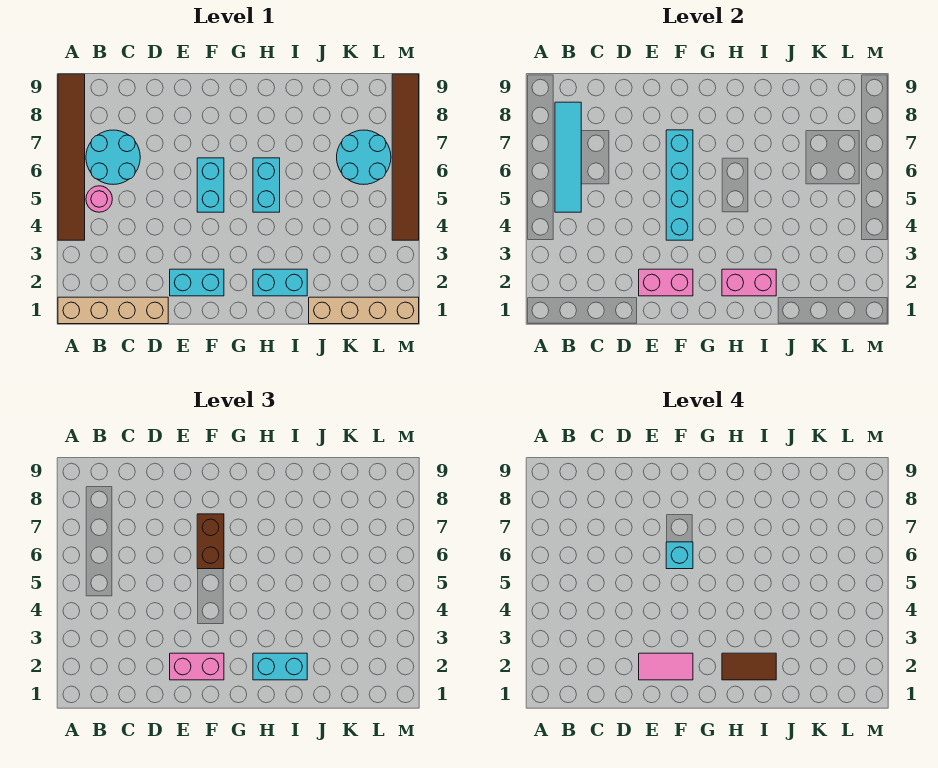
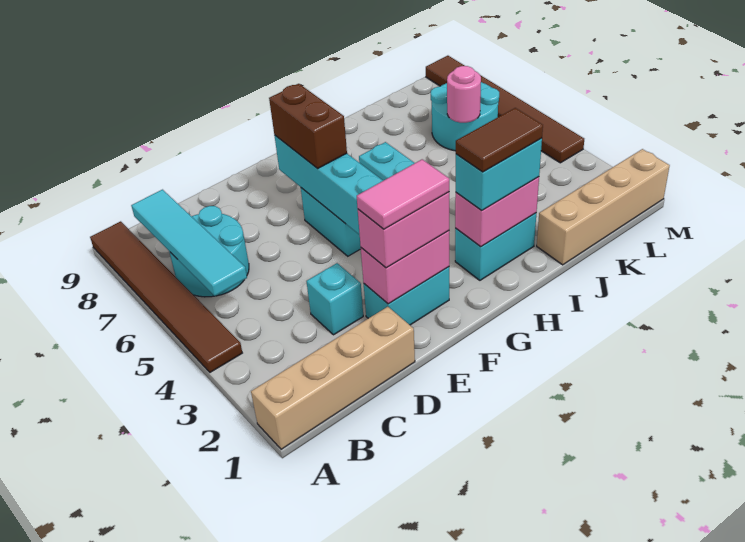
pink round brick B5 level 1 -> pink round brick K6 level 2
cyan brick F6 level 4 -> cyan brick D3 level 1

